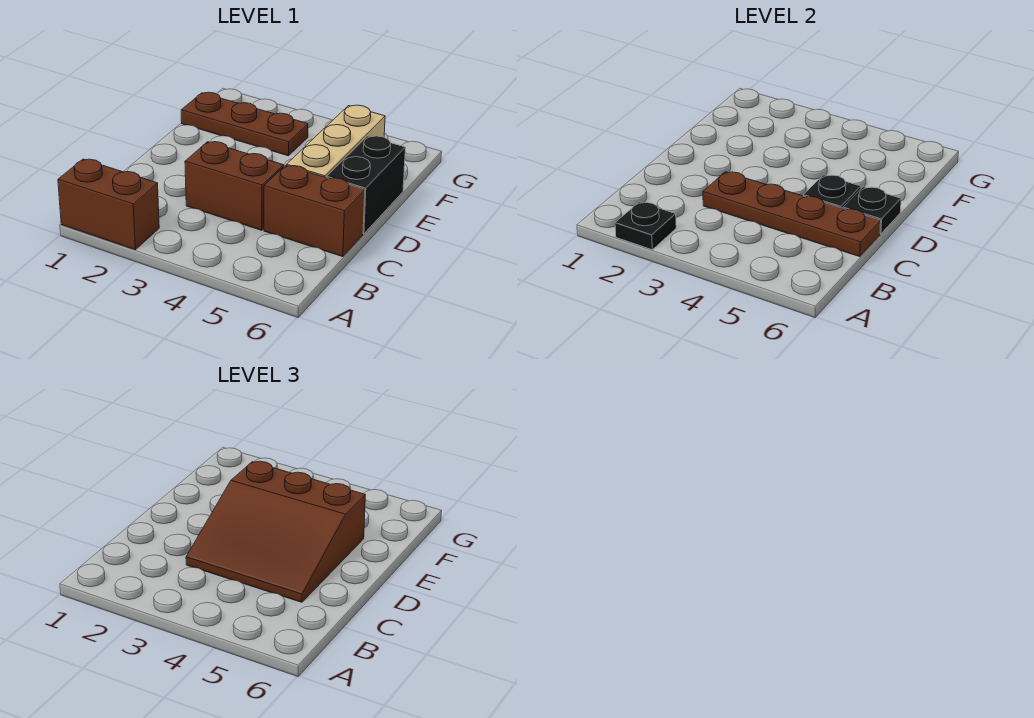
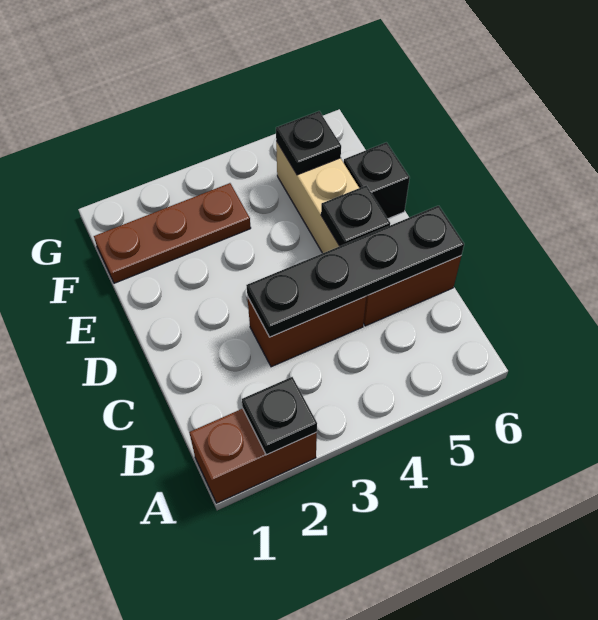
brown plate C3:C6 level 2 -> black plate C3:C6 level 2
brown slope C3:E5 level 3 top E -> none
black brick D6:E6 level 1 -> black brick E6 level 1
black plate D6 level 2 -> black plate F5 level 2

